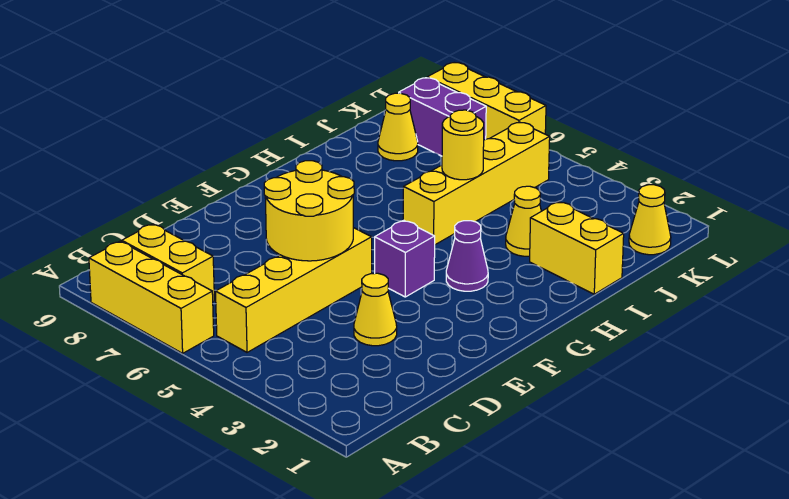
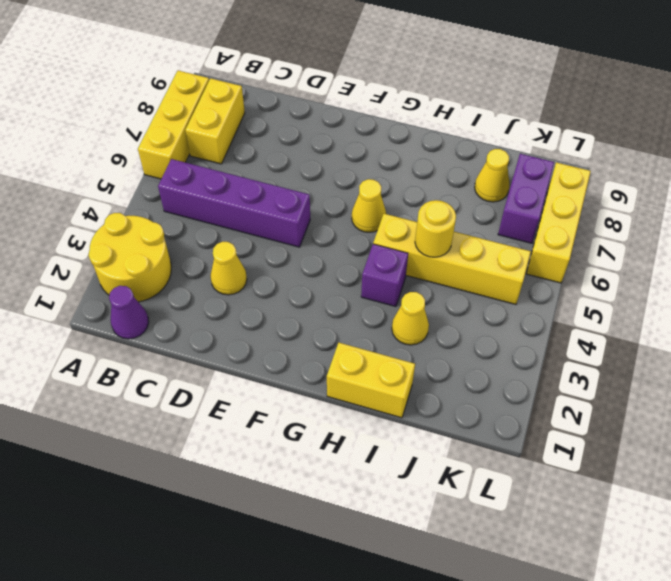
yellow brick B5:E5 level 1 -> purple brick B5:E5 level 1
yellow round brick D5:E6 level 2 -> yellow round brick A2:B3 level 1
purple brick F4 level 1 -> purple brick H4 level 1
purple cone G3 level 1 -> purple cone B1 level 1
yellow brick I1:I2 level 1 -> yellow brick H1:I1 level 1
yellow cone K1 level 1 -> yellow cone G6 level 1

